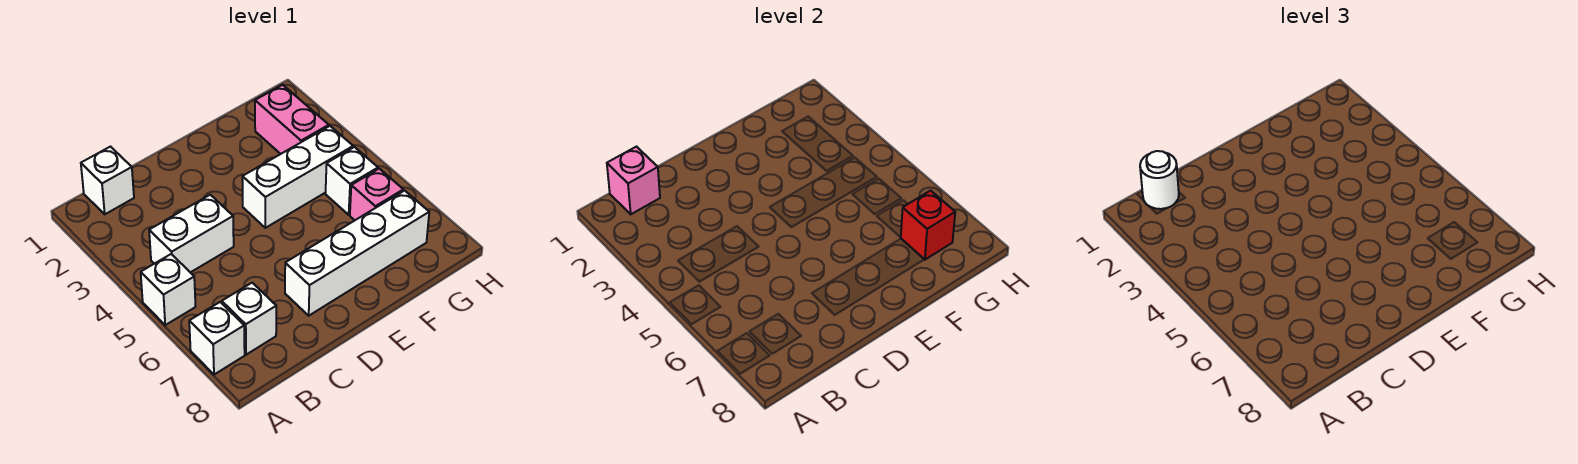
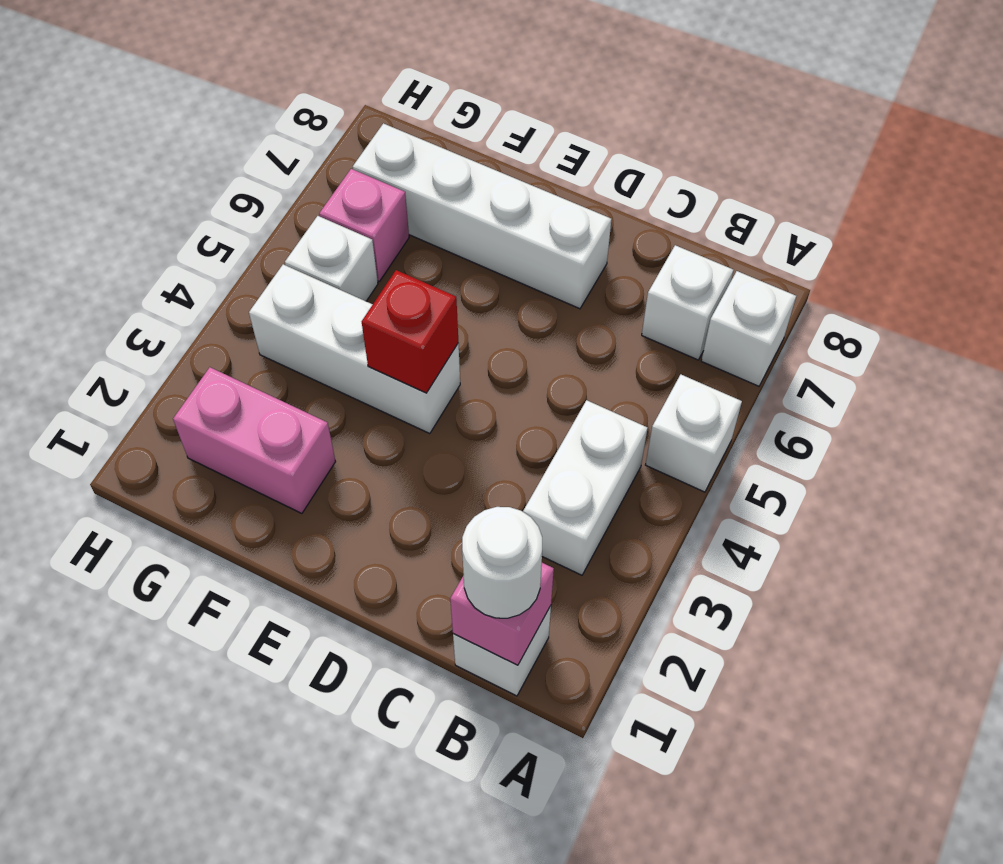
white brick B4:C4 level 1 -> white brick B3:B4 level 1
pink brick G2:G3 level 1 -> pink brick F2:G2 level 1
red brick G7 level 2 -> red brick E4 level 2

